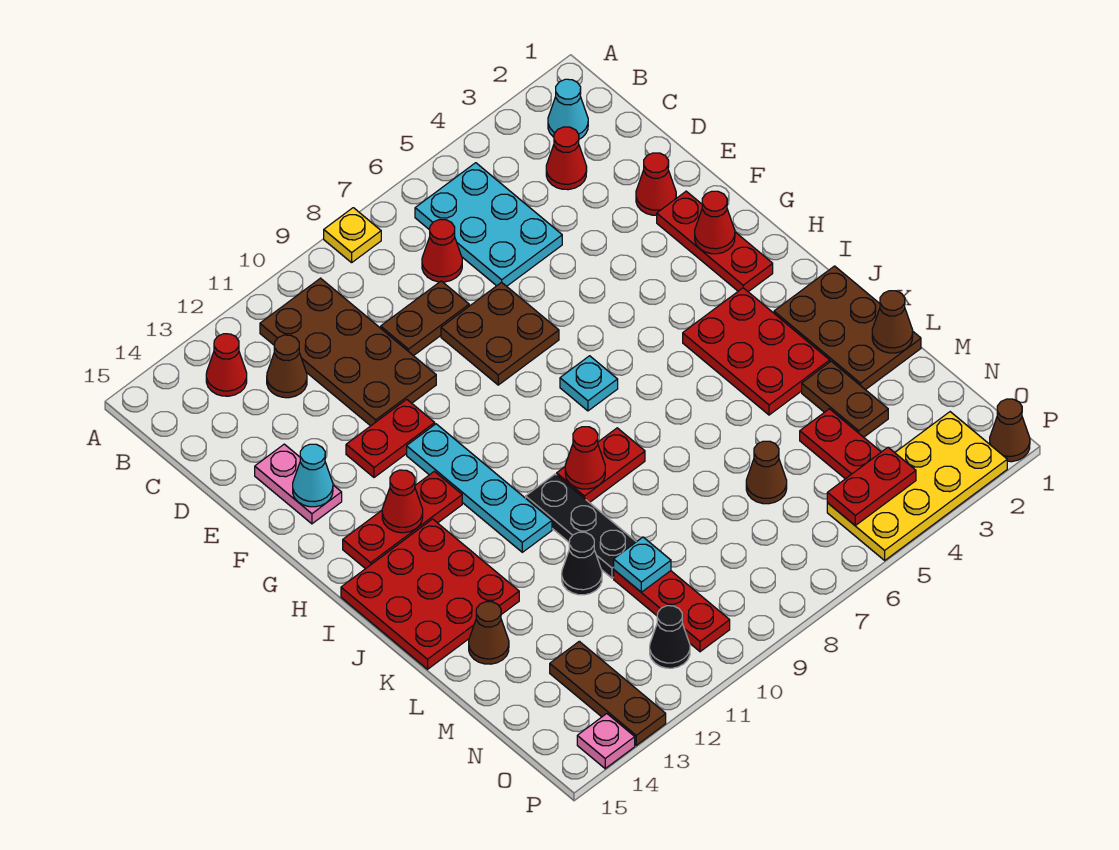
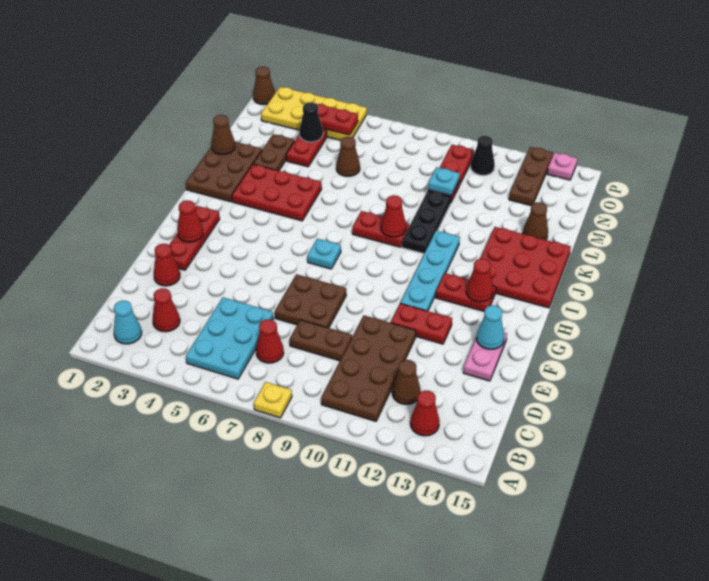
red plate H12:H14 level 1 -> red plate H12:H13 level 1
red plate I3:K4 level 1 -> red plate J3:K5 level 1
black cone L11 level 1 -> black cone N4 level 2

